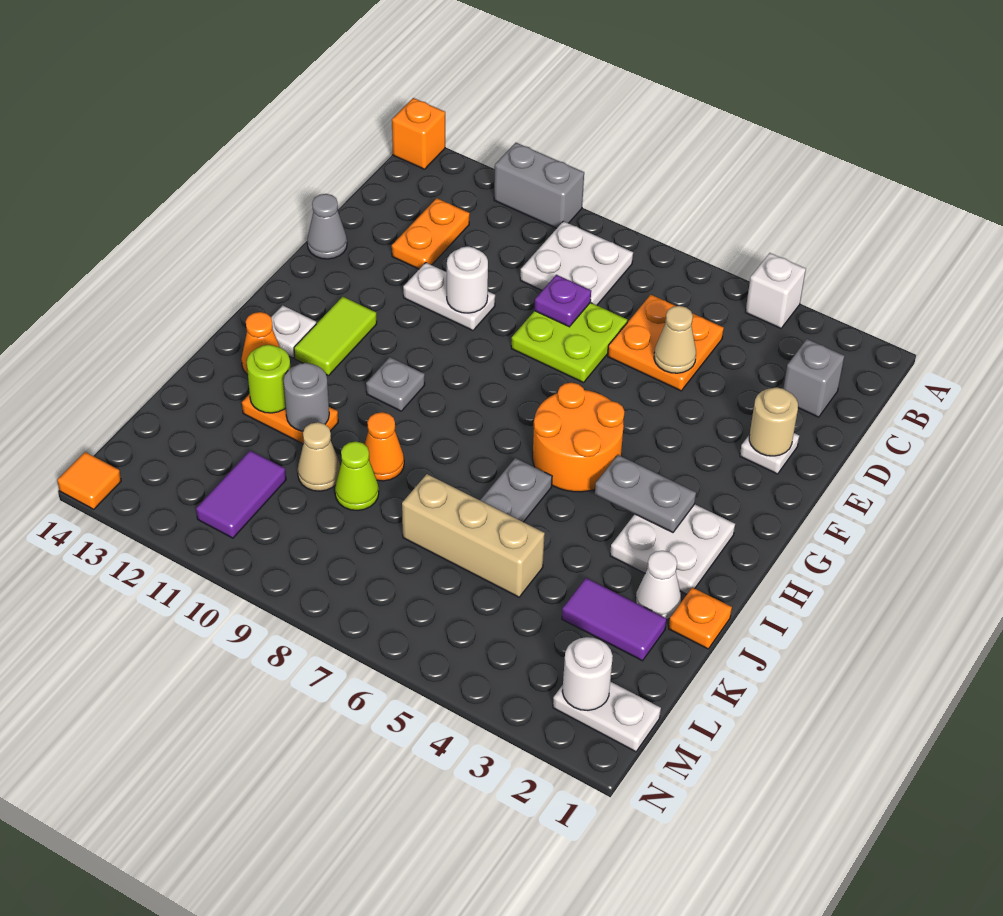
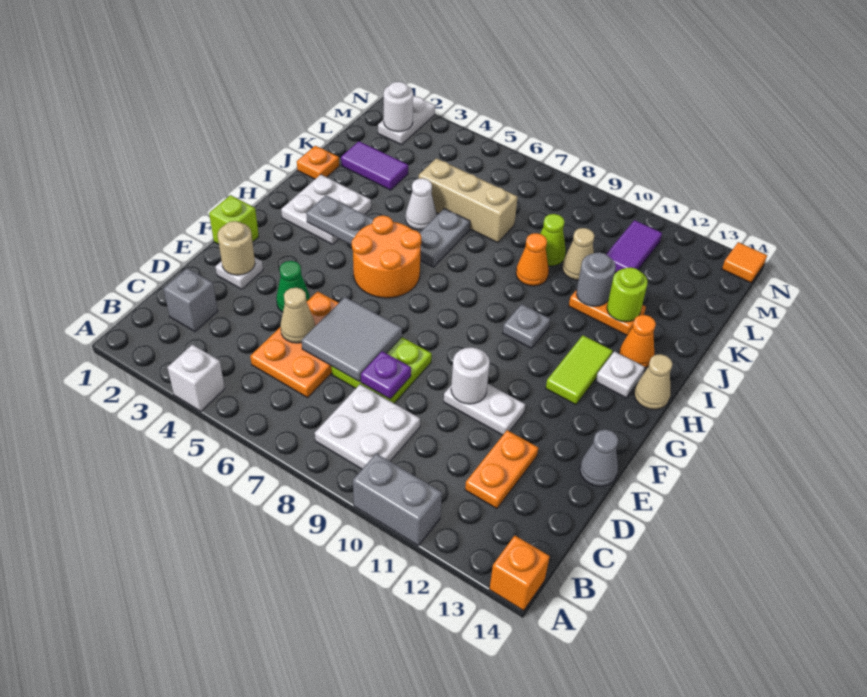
orange plate C5:D6 level 1 -> orange plate C5:E6 level 1
none -> grey tile D6:E7 level 2
none -> green cone E4 level 1
none -> lime brick F1 level 1
none -> tan cone H14 level 1
white cone J2 level 1 -> white cone J5 level 1
white plate M1:M2 level 1 -> white plate M2:N2 level 1

